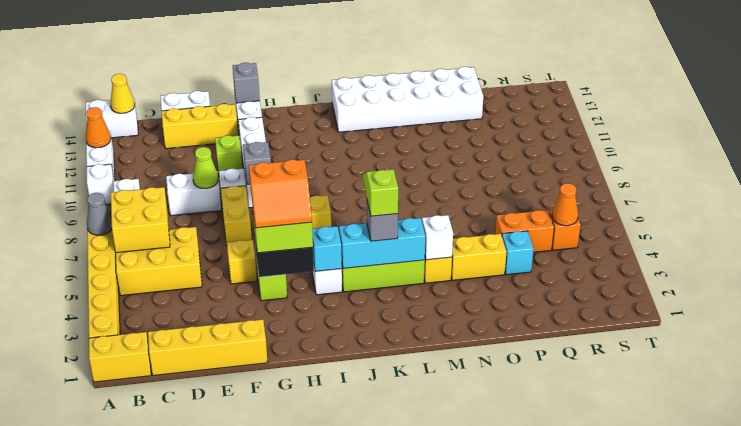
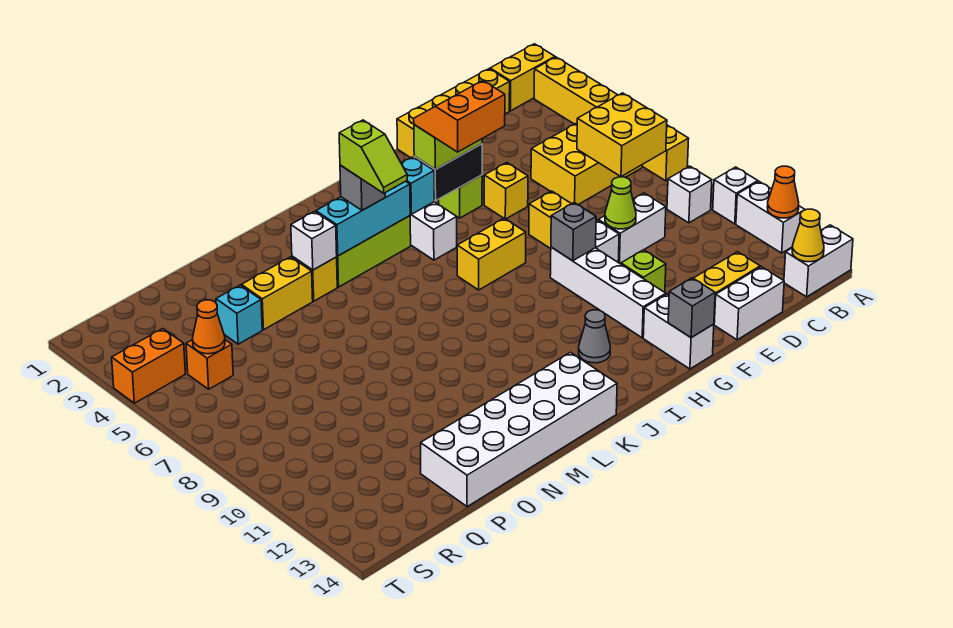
grey cone A7 level 2 -> grey cone I12 level 1
orange brick P5:Q5 level 1 -> orange brick S4:T4 level 1

